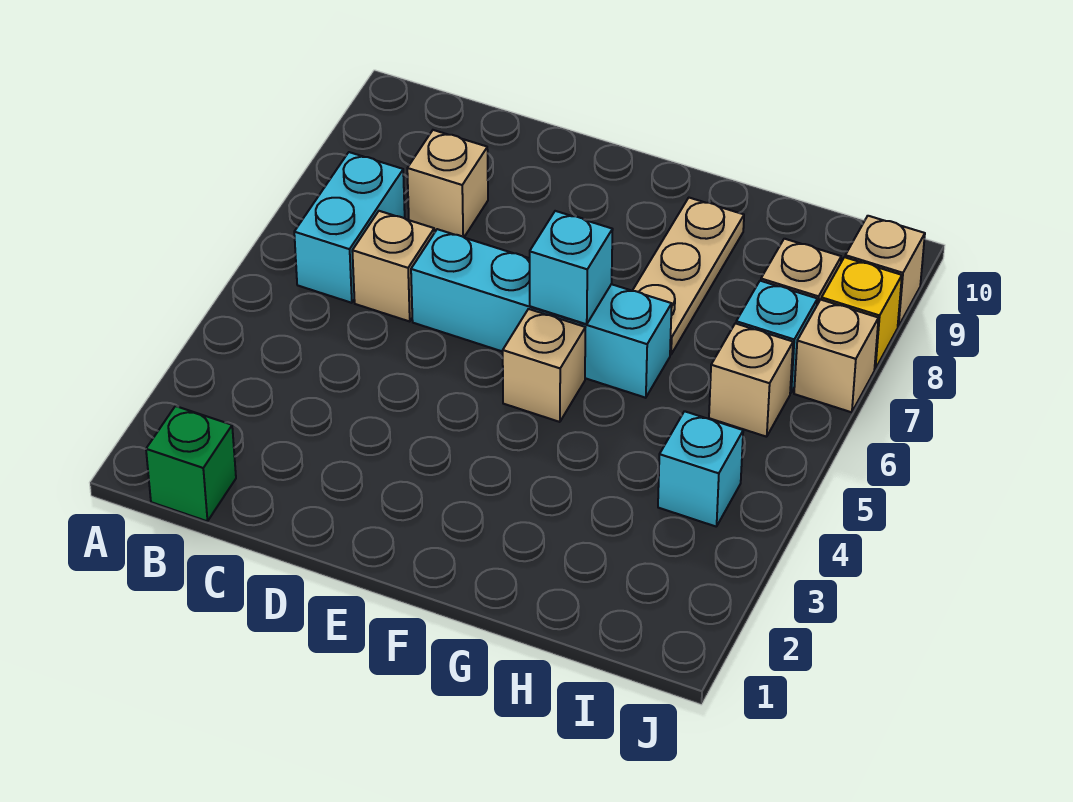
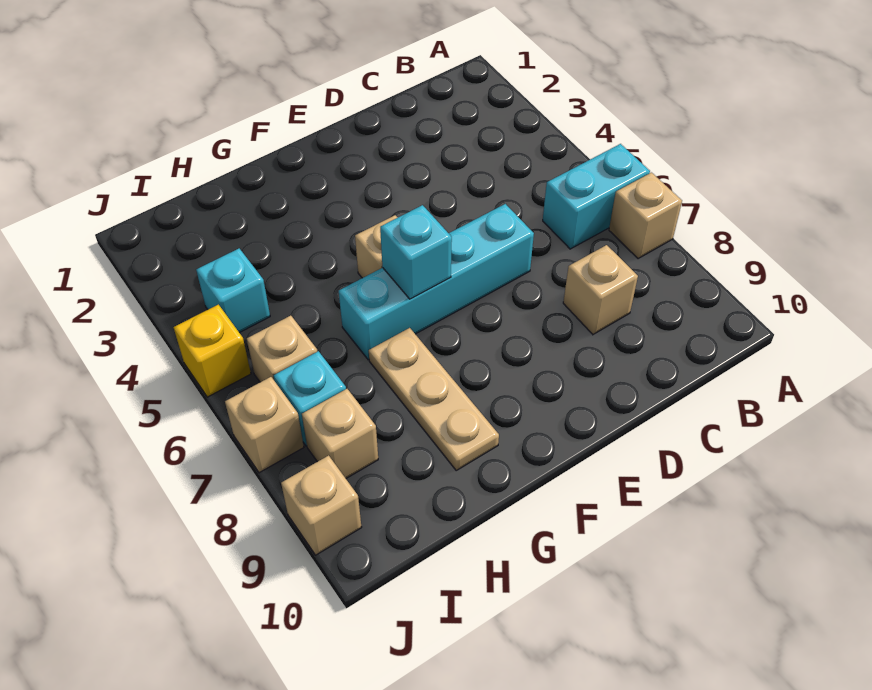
green brick B1 level 1 -> none
cyan brick B6:B7 level 1 -> cyan brick A6:B6 level 1
tan brick C6 level 1 -> tan brick A7 level 1
yellow brick J8 level 1 -> yellow brick J5 level 1

